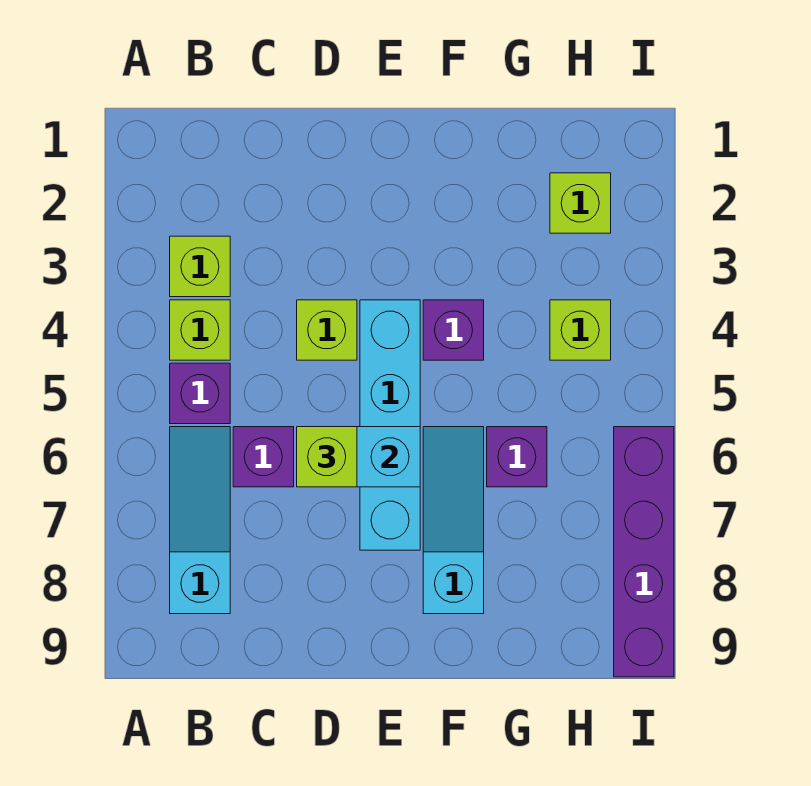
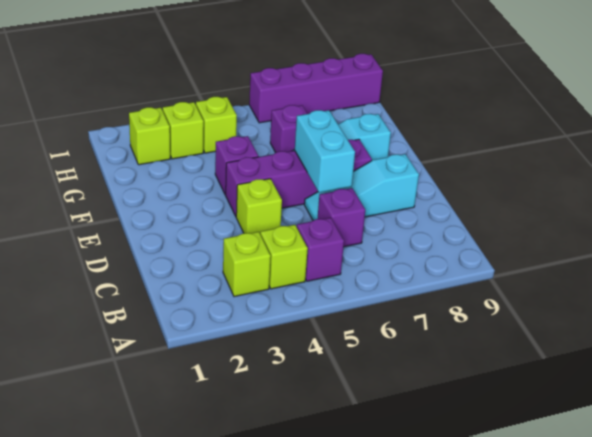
cyan slope B6:B8 level 1 top 8 -> cyan slope D6:D8 level 1 top 8
lime brick D6 level 3 -> lime brick H3 level 1
cyan brick E4:E7 level 1 -> purple brick E4:E7 level 1

